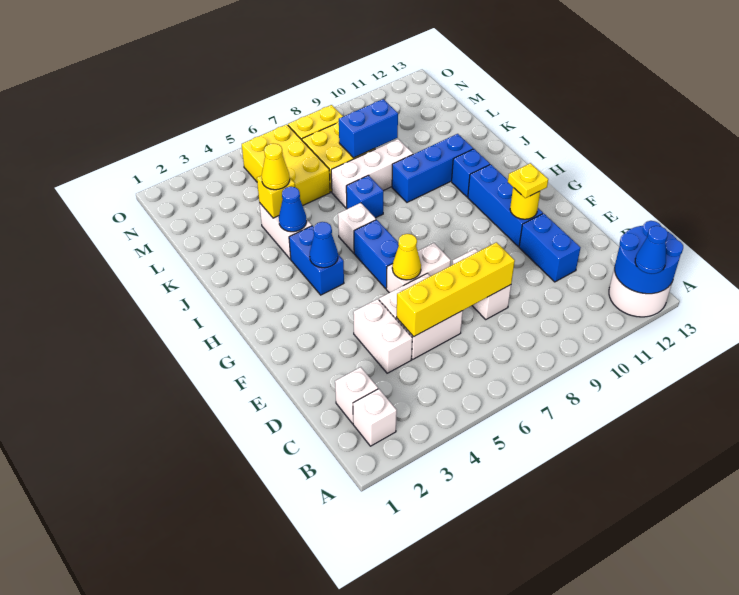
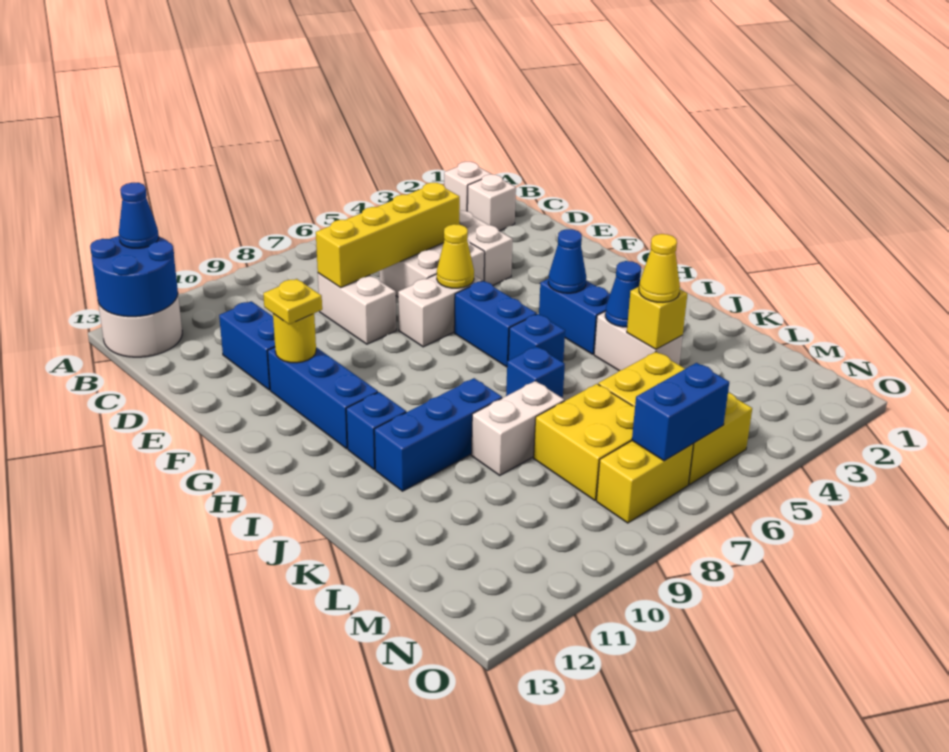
white brick I6 level 1 -> blue brick I6 level 1
white brick K7:K9 level 1 -> white brick K8:K9 level 1
blue brick L8:L9 level 2 -> blue brick N6:N7 level 2

